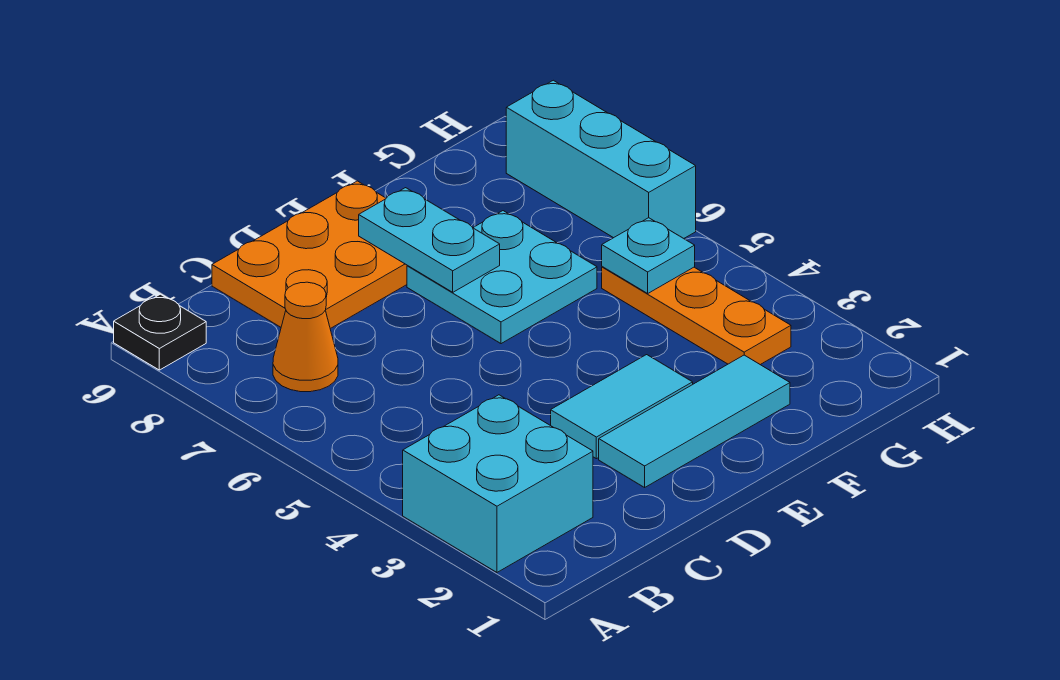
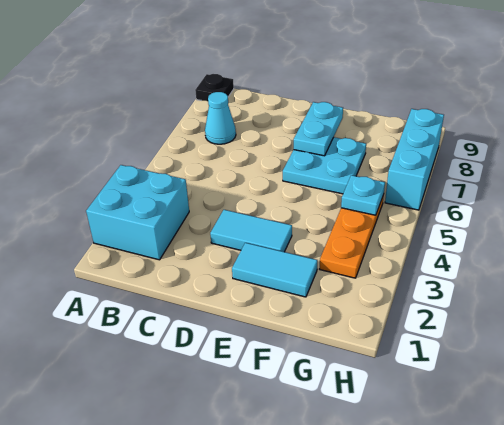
orange cone B7 level 1 -> cyan cone B7 level 1
orange plate C8:E9 level 1 -> none
cyan tile D2:F2 level 1 -> cyan tile E2:F2 level 1

